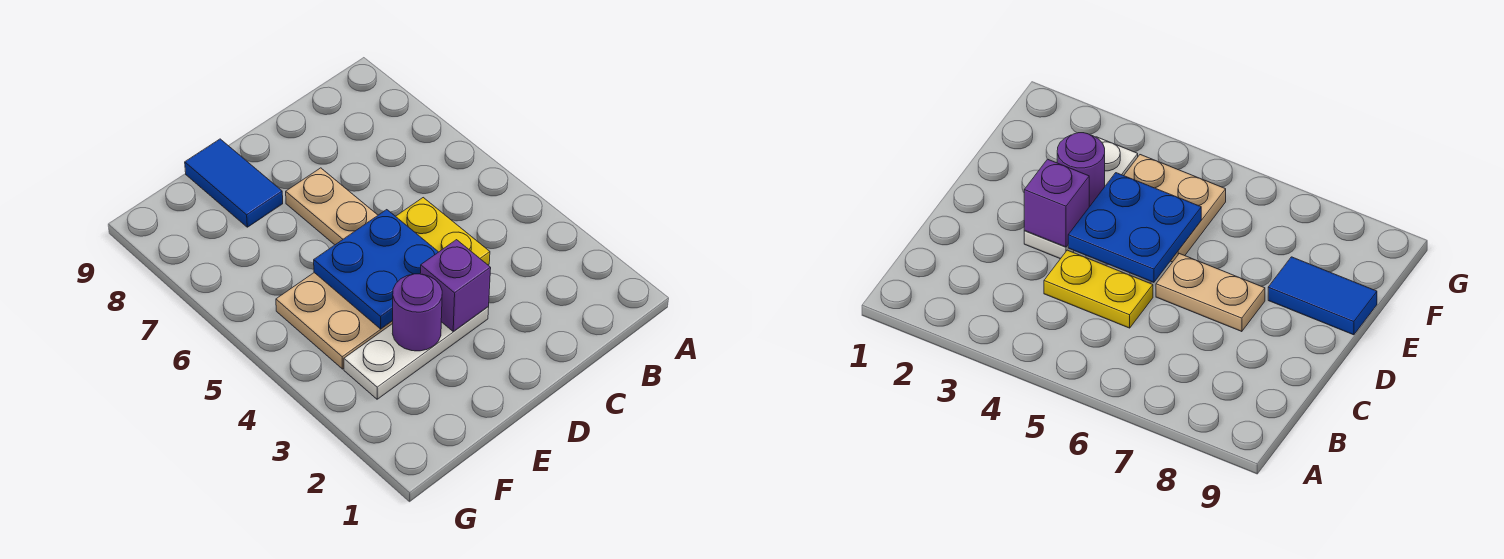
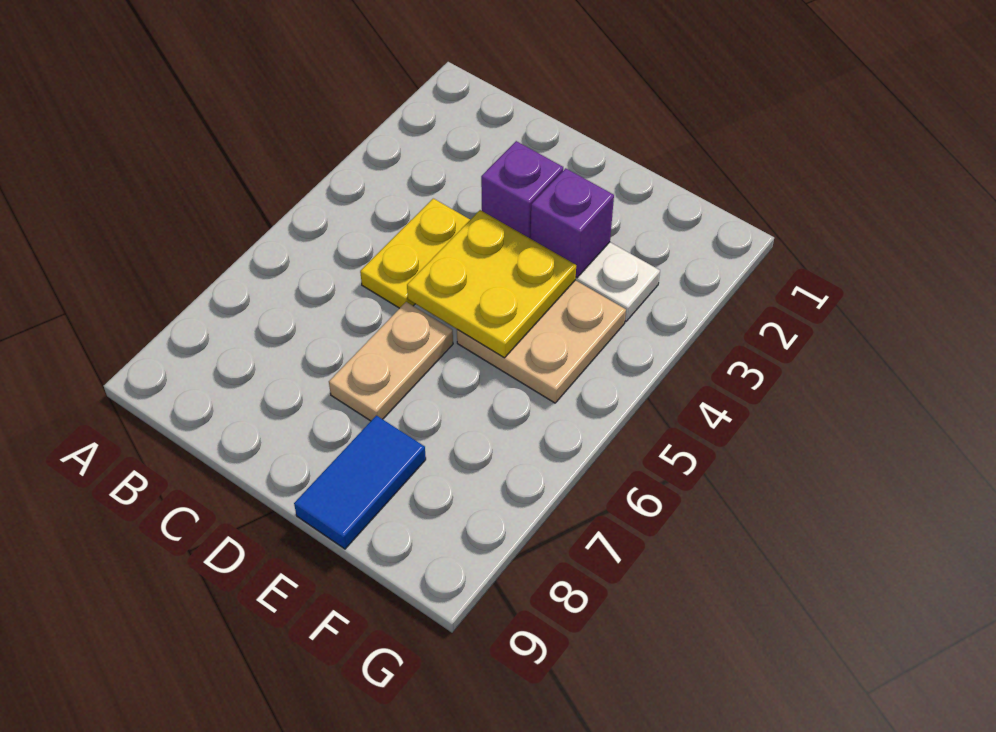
blue plate D4:E5 level 2 -> yellow plate D4:E5 level 2
purple round brick E3 level 2 -> purple brick E3 level 2

